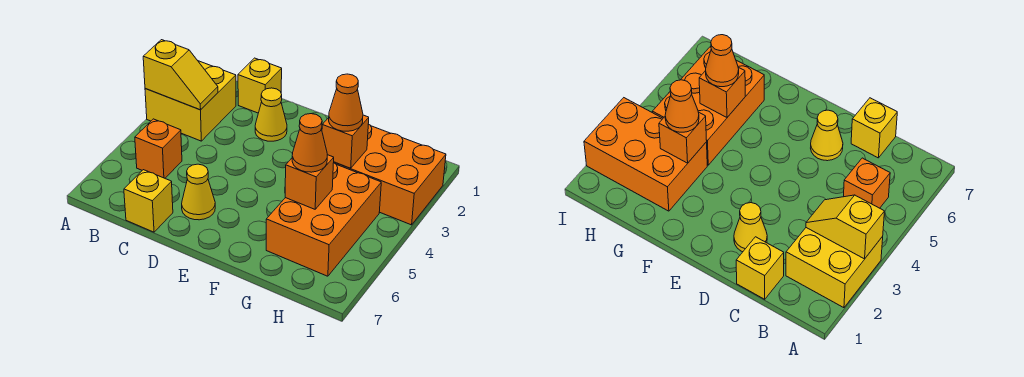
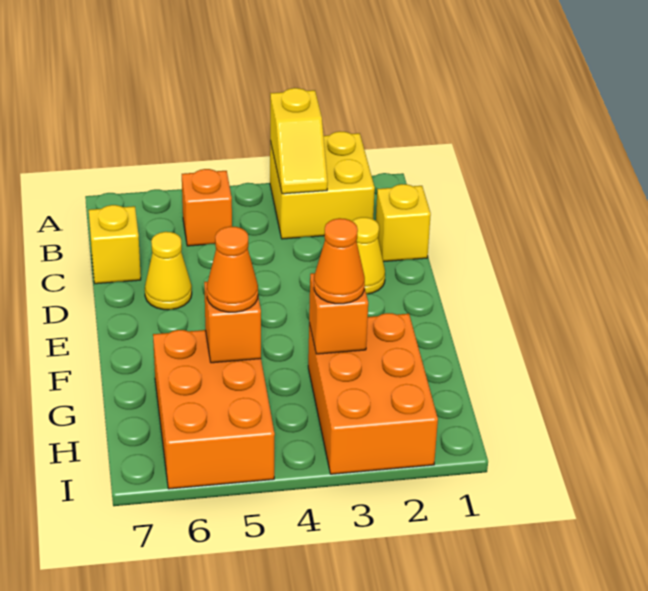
orange brick G4:H6 level 1 -> orange brick G5:I6 level 1

